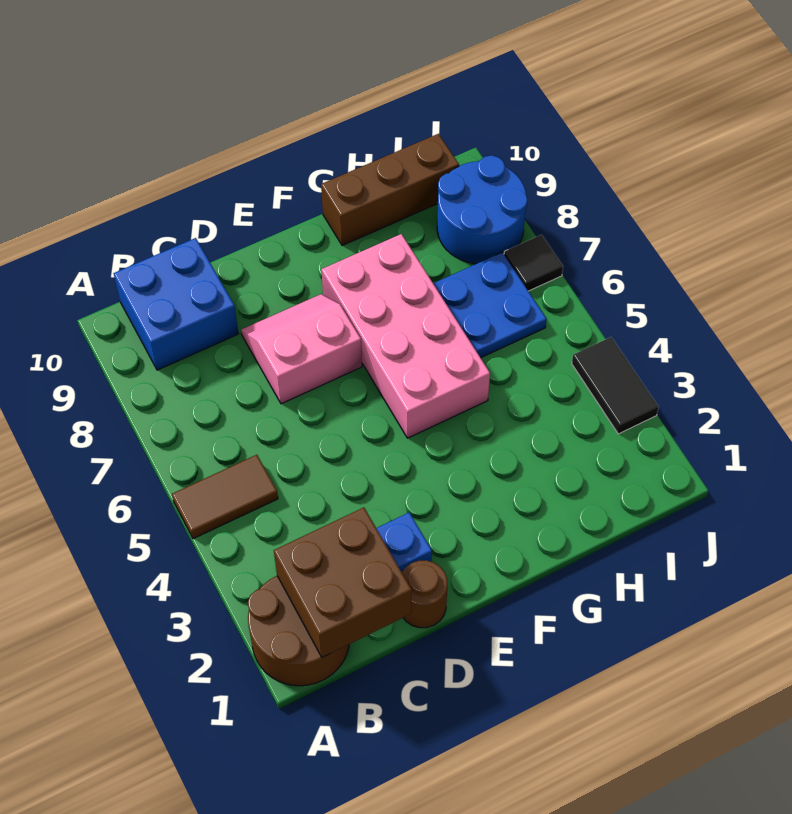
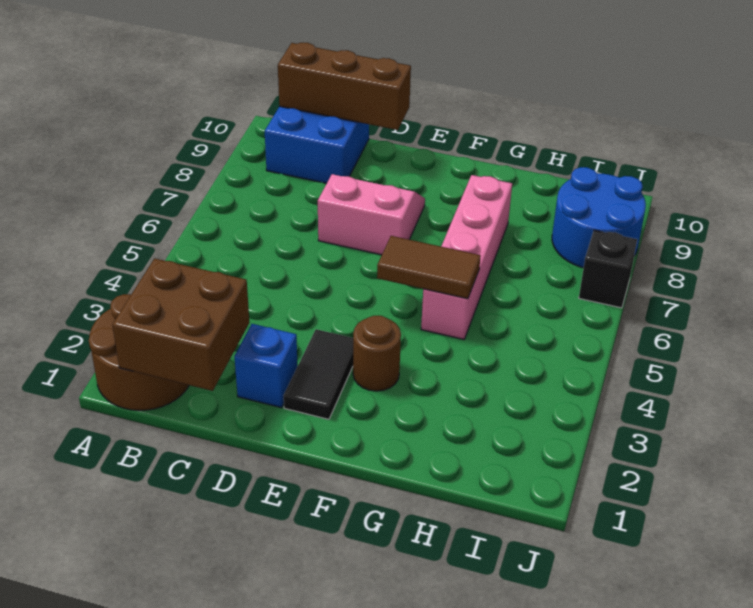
brown tile A5:B5 level 1 -> brown tile F5:G5 level 2
brown round brick D1 level 1 -> brown round brick F3 level 1
pink brick F5:G8 level 1 -> pink brick G5:G8 level 1
brown brick G10:I10 level 1 -> brown brick B10:D10 level 2
blue plate H6:I7 level 1 -> none
black tile J3:J4 level 1 -> black tile E2:E3 level 1
black tile J7 level 1 -> black brick J7 level 1

